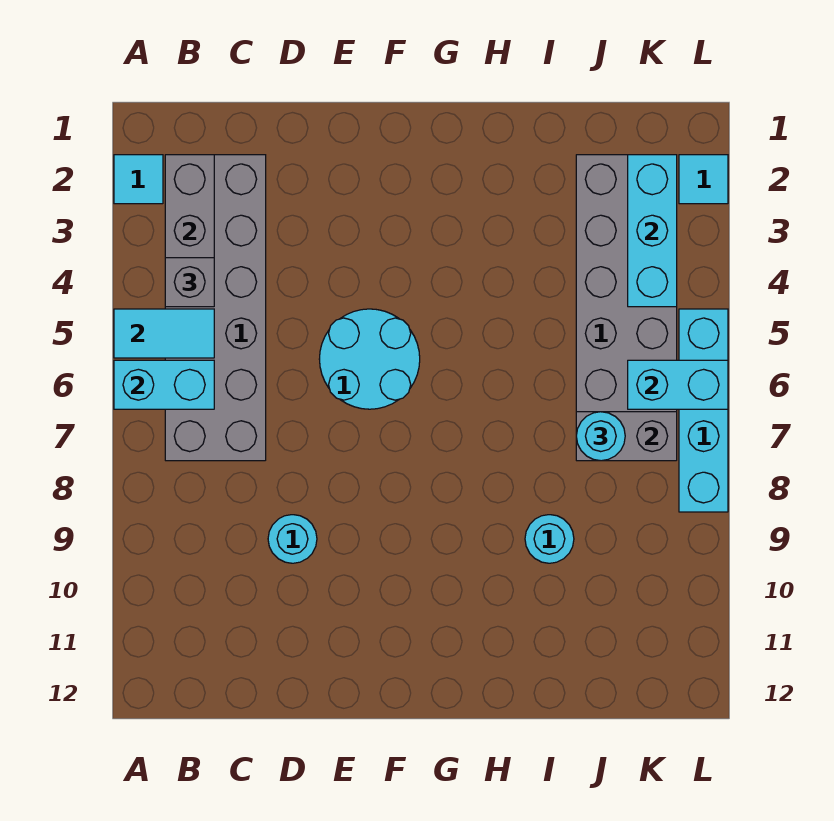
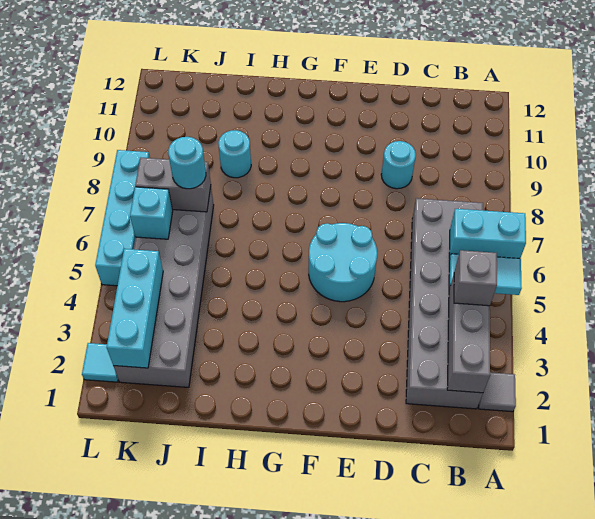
cyan tile A2 level 1 -> grey tile A2 level 1
cyan brick K6:L6 level 2 -> cyan brick K6 level 2

